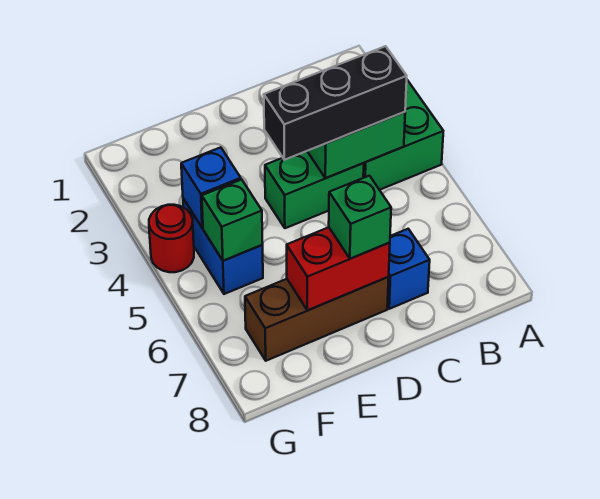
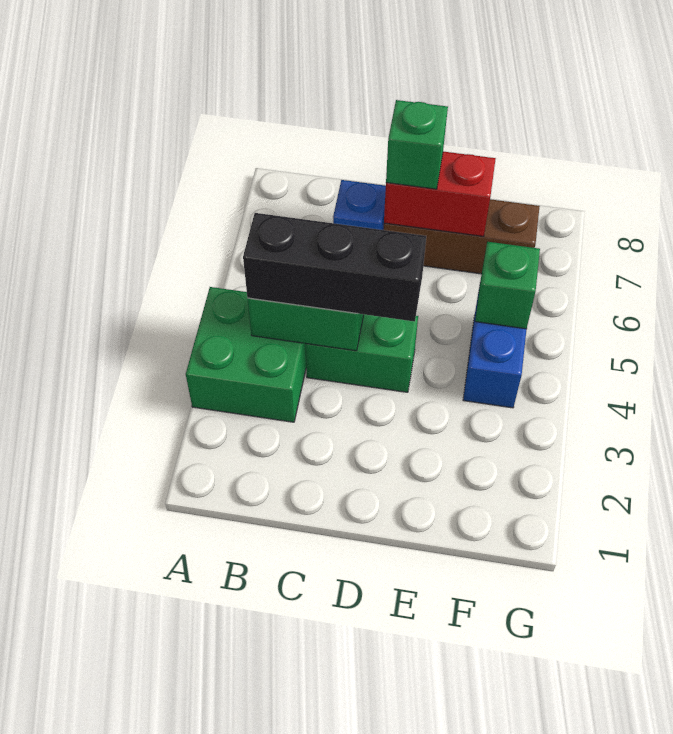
blue brick F4 level 2 -> none
red round brick G4 level 1 -> none

